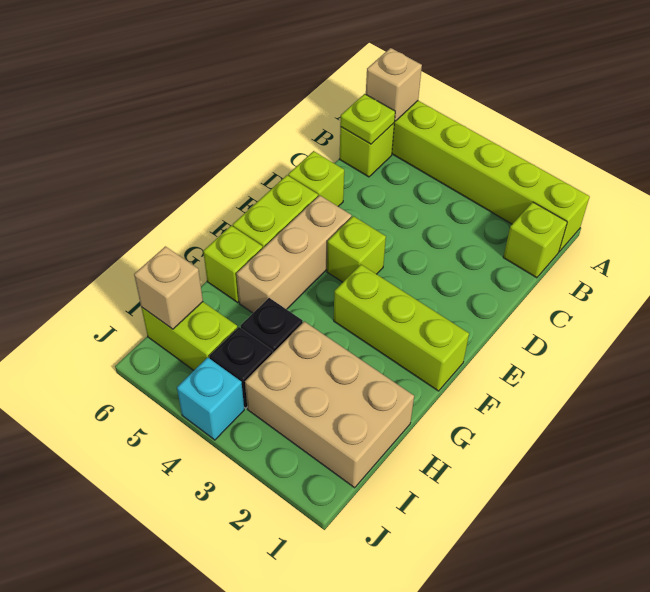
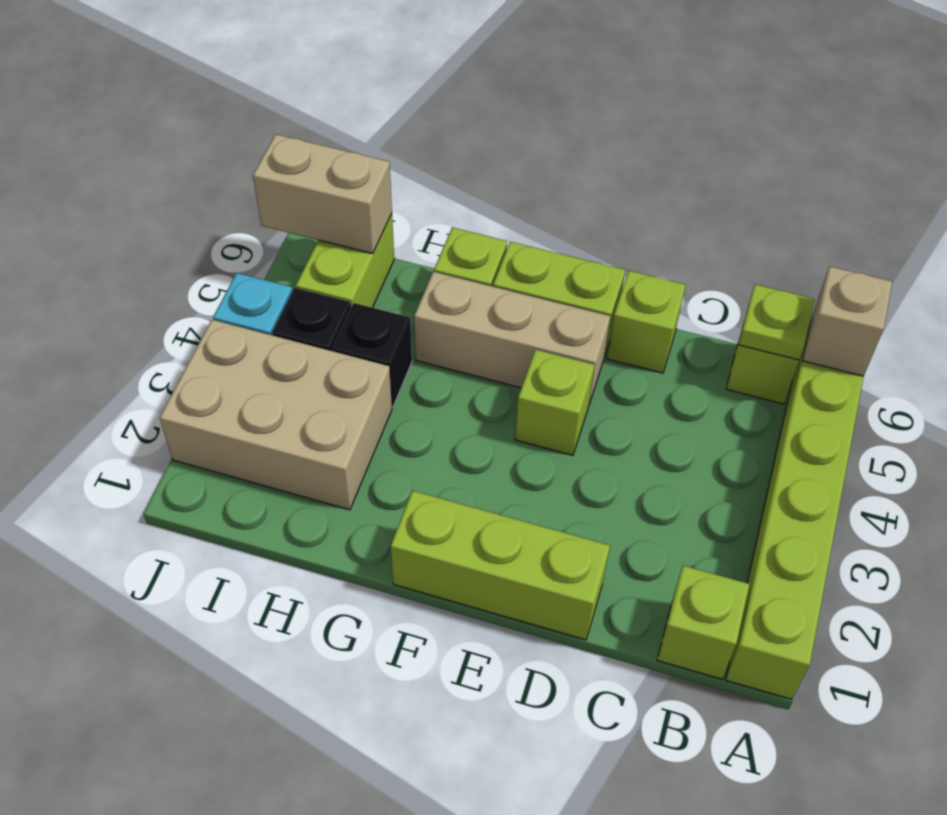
lime brick F1:F3 level 1 -> lime brick D1:F1 level 1
tan brick H1:I3 level 1 -> tan brick H2:J3 level 1
tan brick I6 level 2 -> tan brick I6:J6 level 2

